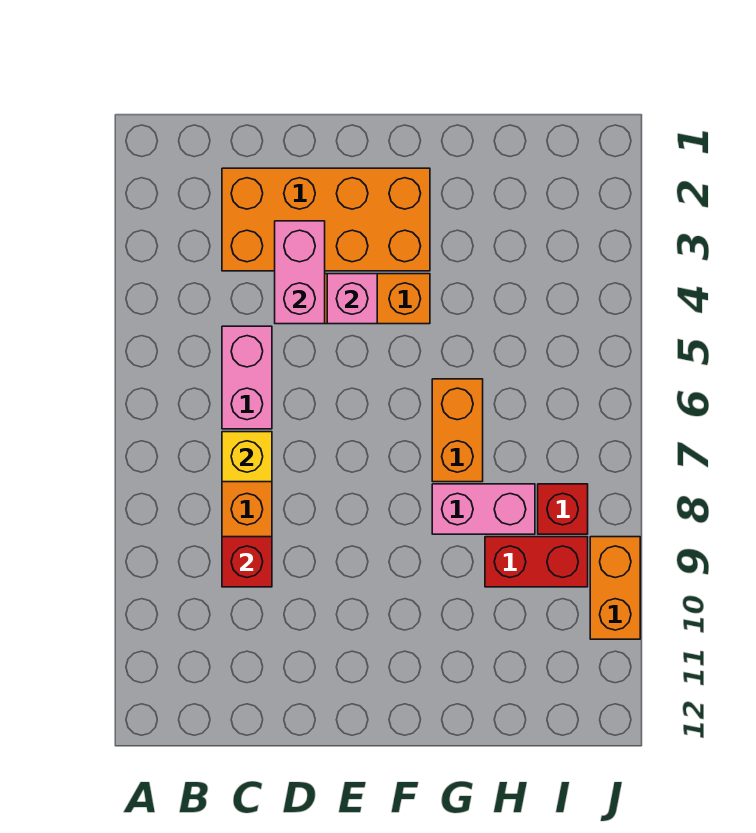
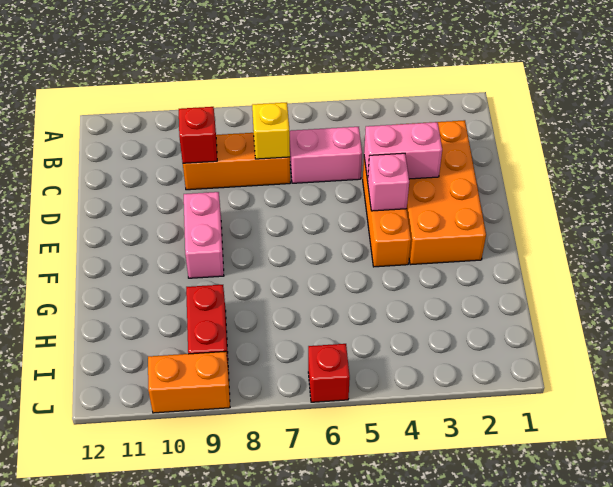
orange brick G6:G7 level 1 -> none
pink brick G8:H8 level 1 -> pink brick E9:F9 level 1
red brick I8 level 1 -> red brick J6 level 1

